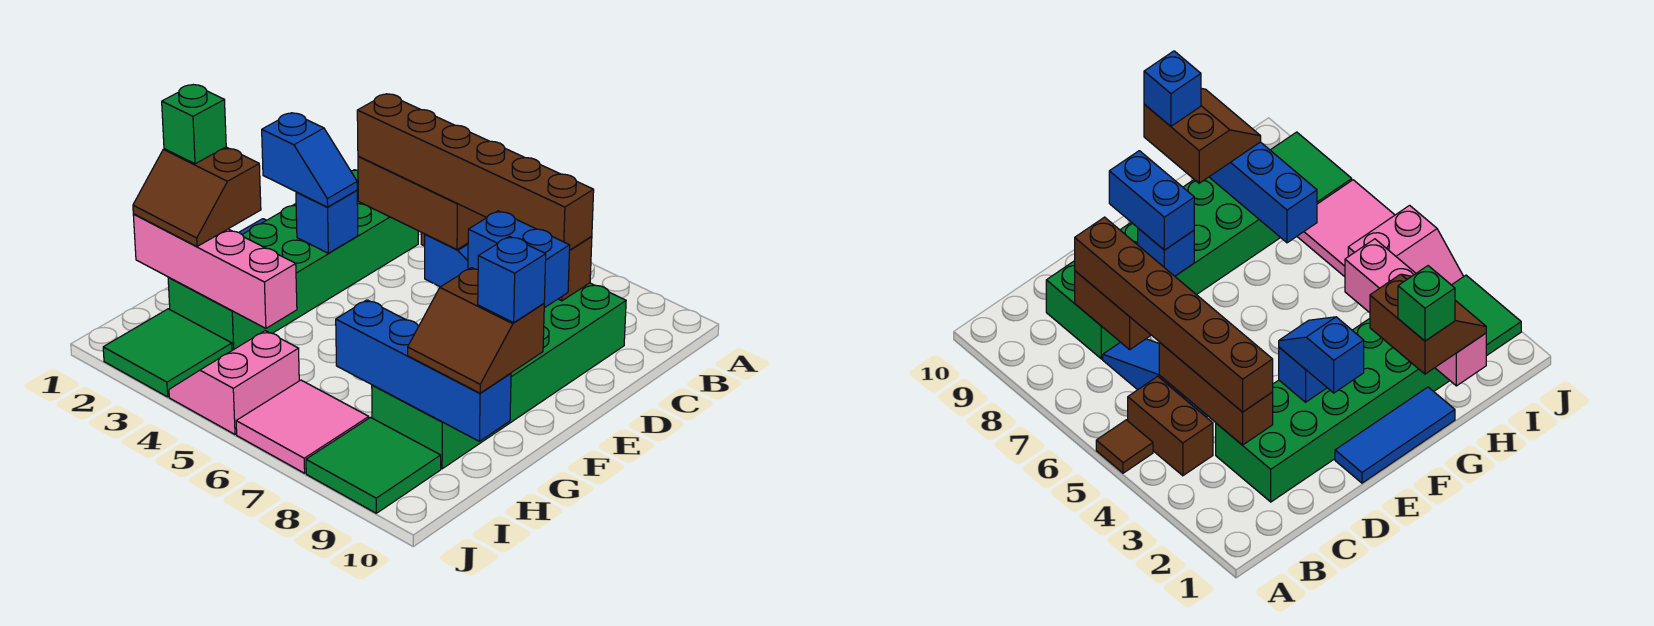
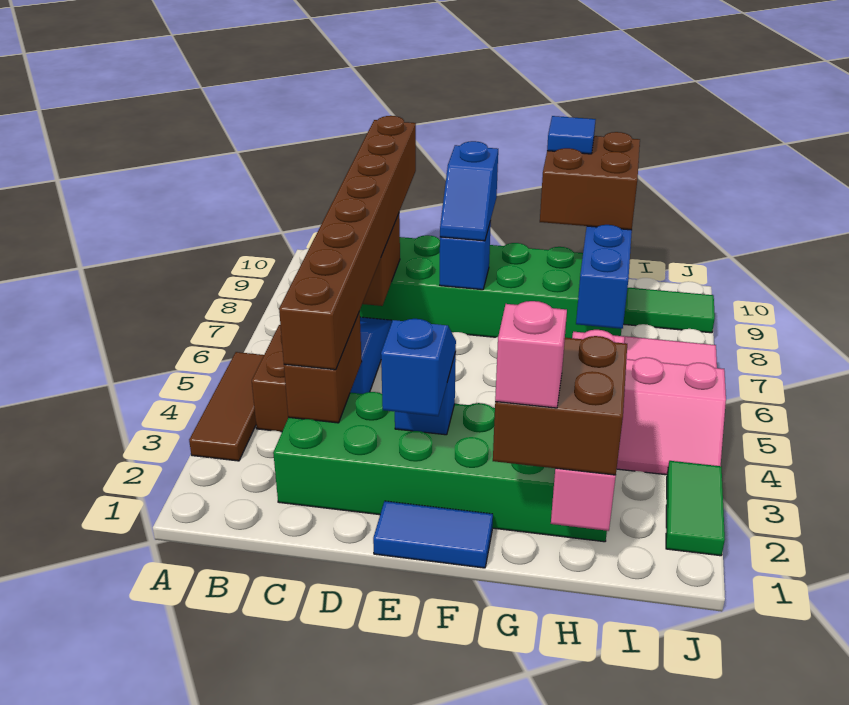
brown tile A5 level 1 -> brown tile A3:A5 level 1
brown brick C3:C5 level 2 -> brown brick C3:C4 level 2
brown brick C3:C8 level 3 -> brown brick C3:C10 level 3
blue tile E1:G1 level 1 -> blue tile E1:F1 level 1
blue brick E8:E9 level 3 -> blue slope E8:E9 level 3 top 9
brown slope G1:H2 level 3 top G -> brown brick G1:H2 level 3
green brick G1 level 4 -> pink brick G1 level 4
brown slope G9:H10 level 3 top G -> brown brick G9:H10 level 3
blue brick G10 level 4 -> blue tile G10 level 4
green tile I2:J3 level 1 -> green tile J2:J3 level 1
green tile I8:J9 level 1 -> green tile I9:J9 level 1

